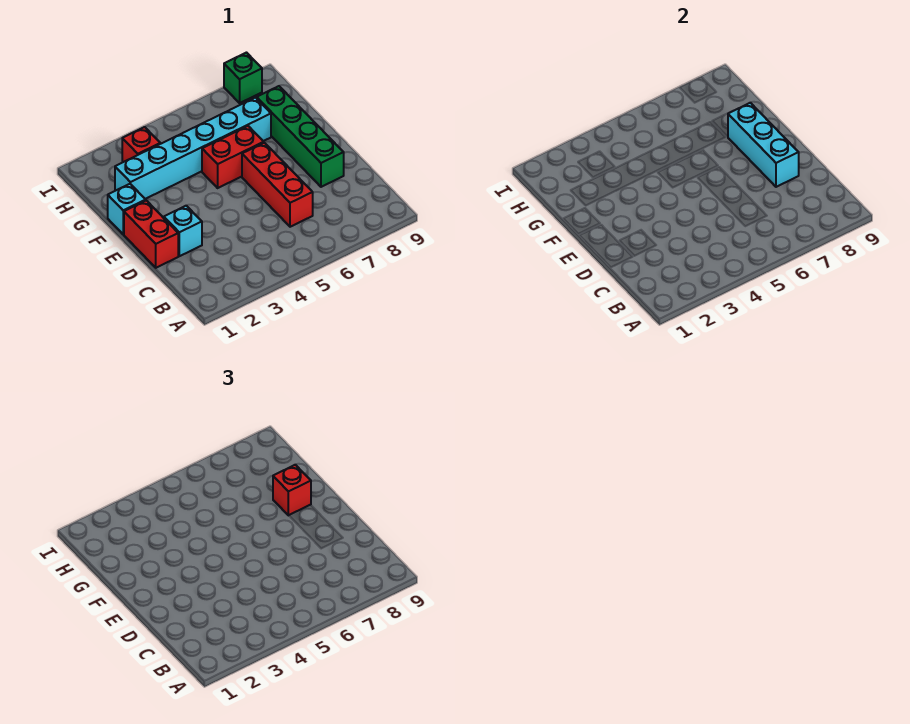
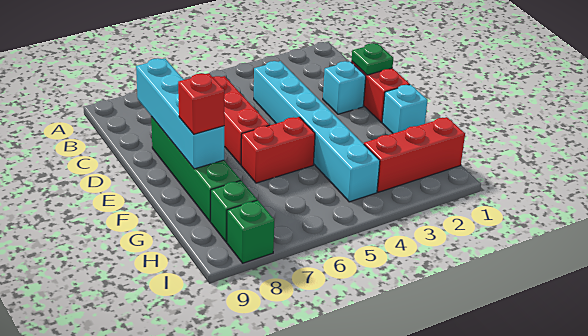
none -> green plate D1 level 2
cyan brick D8:F8 level 2 -> cyan brick C8:F8 level 2
cyan brick G2:G7 level 1 -> cyan brick C4:H4 level 1
red brick H3 level 1 -> red brick H1:H3 level 1
none -> green brick H8 level 1

